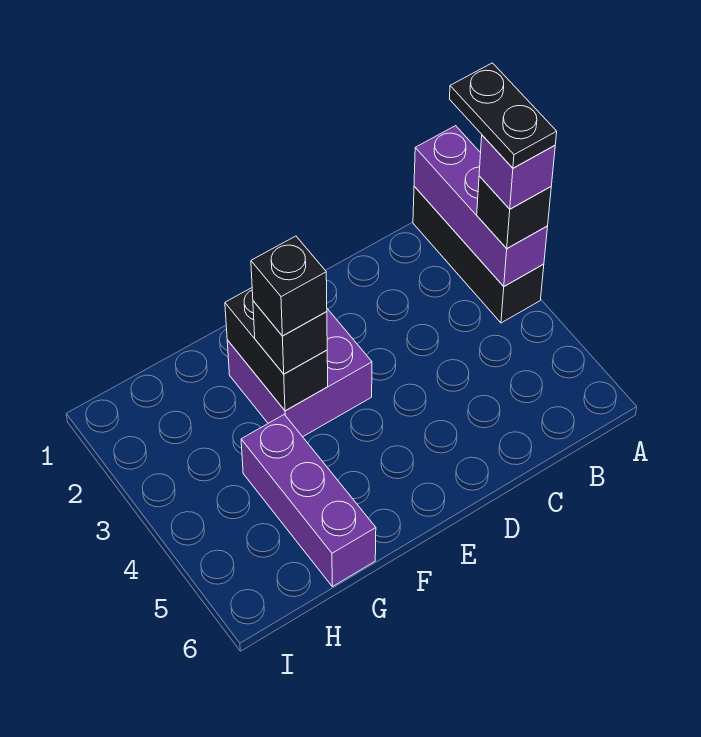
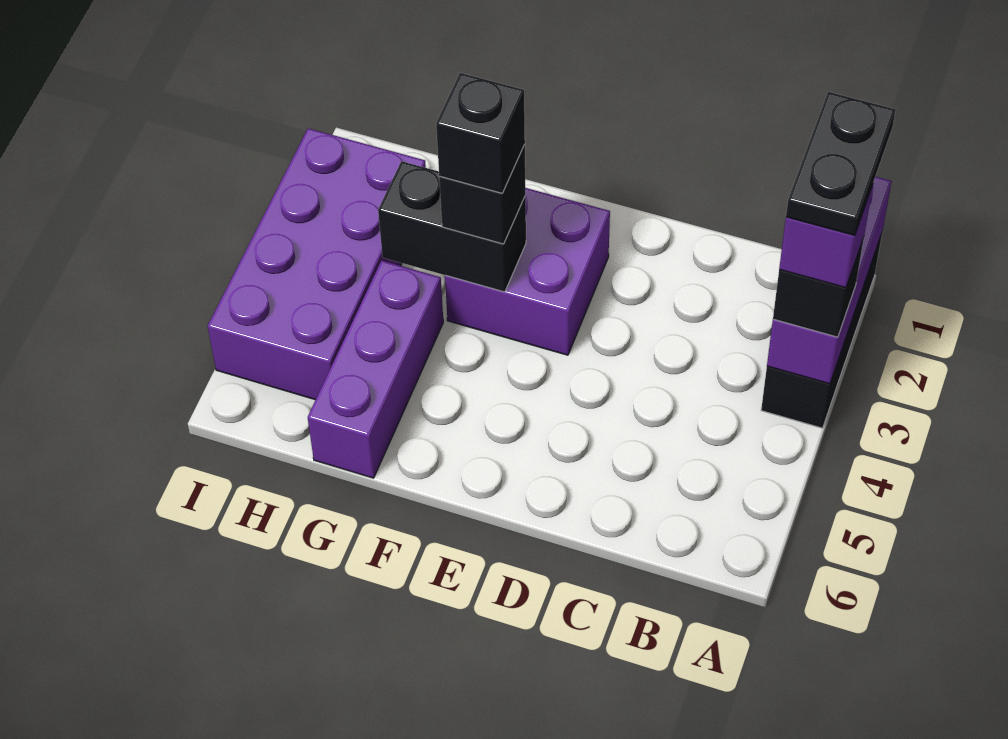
black brick F2:F3 level 2 -> black brick F3:G3 level 2
none -> purple brick H2:I5 level 1

